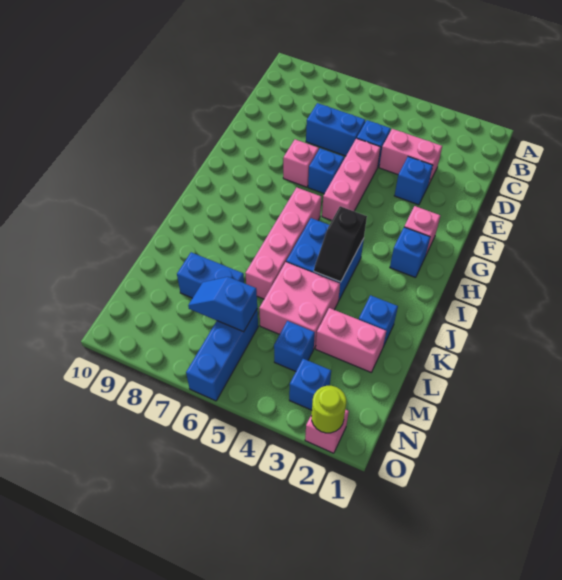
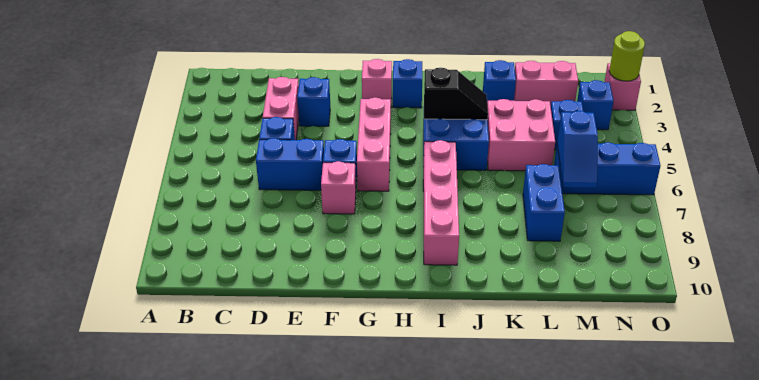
blue brick D6:D7 level 1 -> blue brick D6:E6 level 1
pink brick E5:G5 level 1 -> pink brick G4:G6 level 1
pink brick H6:K6 level 1 -> pink brick I6:I9 level 1
pink brick L2:L3 level 1 -> pink brick L2:M2 level 1

